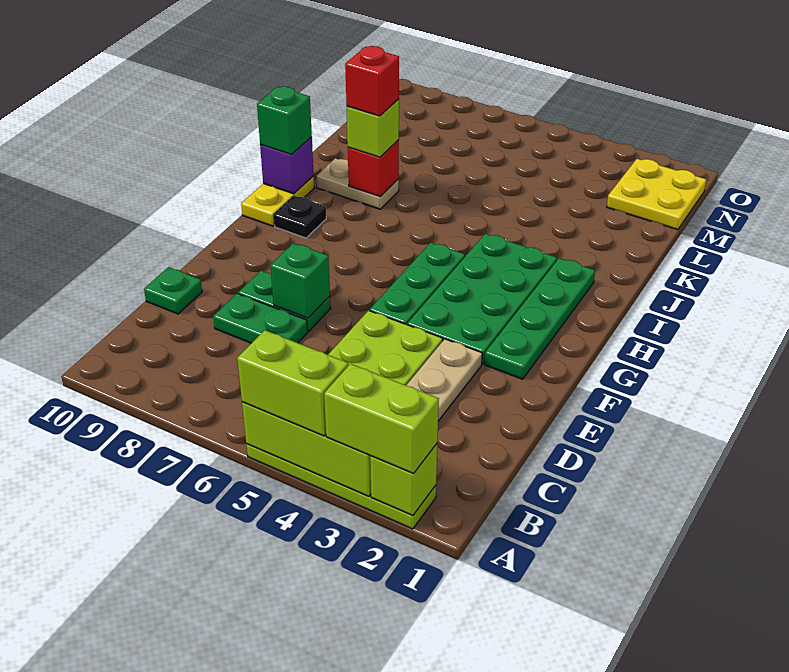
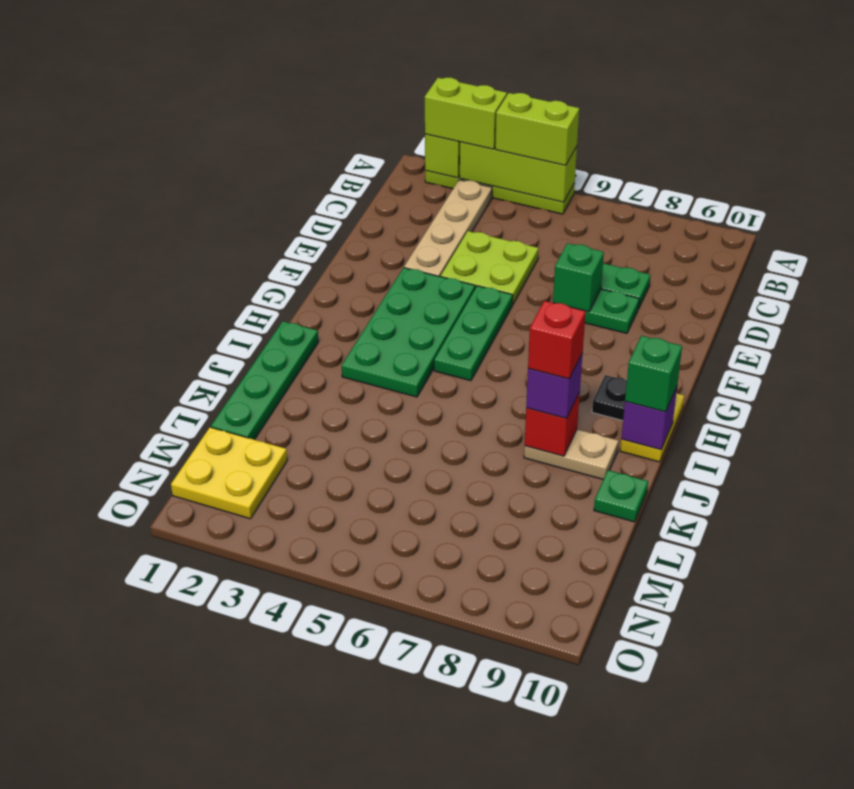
green plate D10 level 1 -> green plate K10 level 1
green plate F2:I2 level 1 -> green plate I1:L1 level 1
lime brick J8 level 3 -> purple brick J8 level 3

